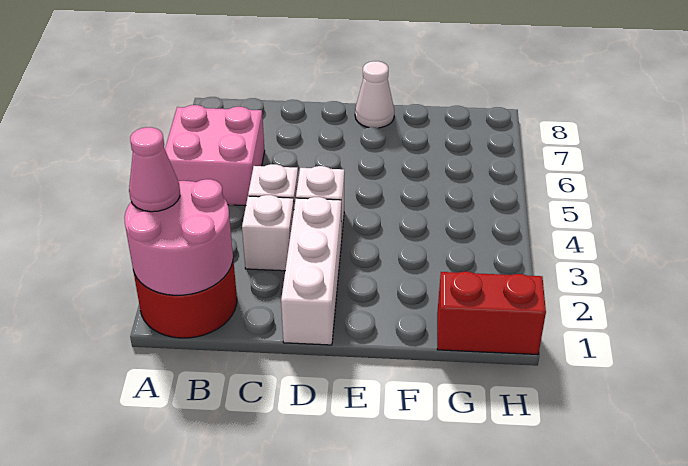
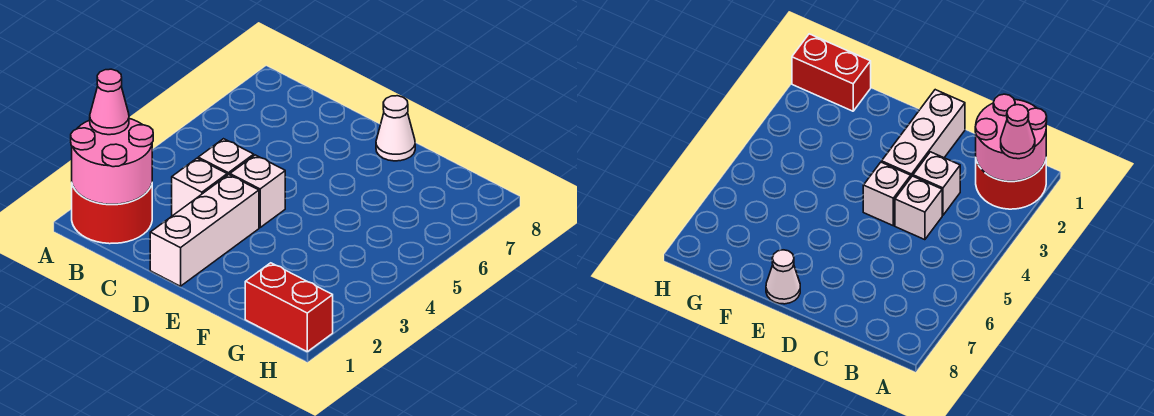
pink brick A5:B6 level 1 -> none

